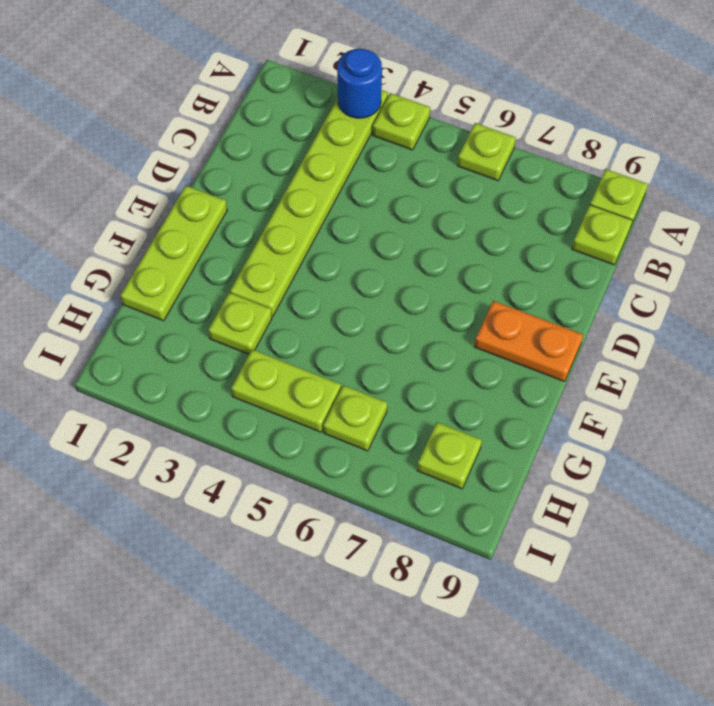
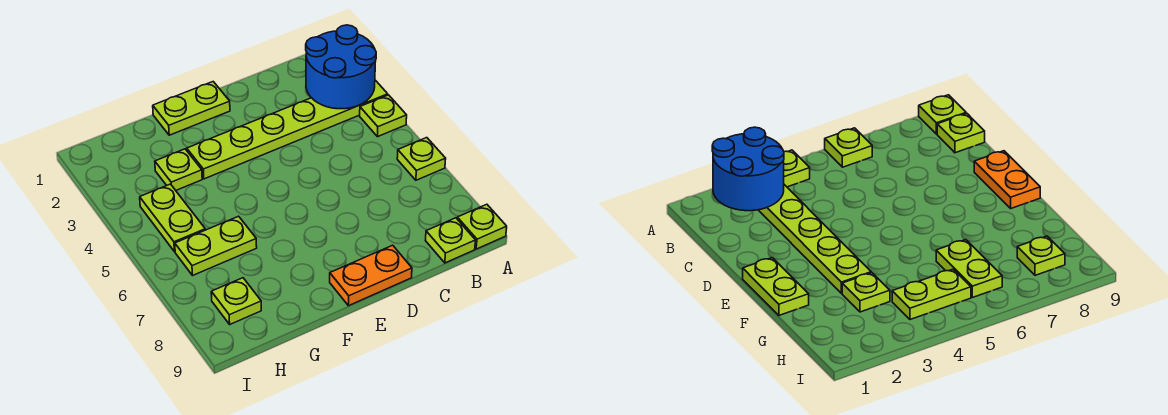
blue round brick A3 level 2 -> blue round brick A2:B3 level 2
lime plate E1:G1 level 1 -> lime plate E1:F1 level 1
orange plate E8:E9 level 1 -> orange plate D9:E9 level 1
lime plate H6 level 1 -> lime plate G6:H6 level 1

